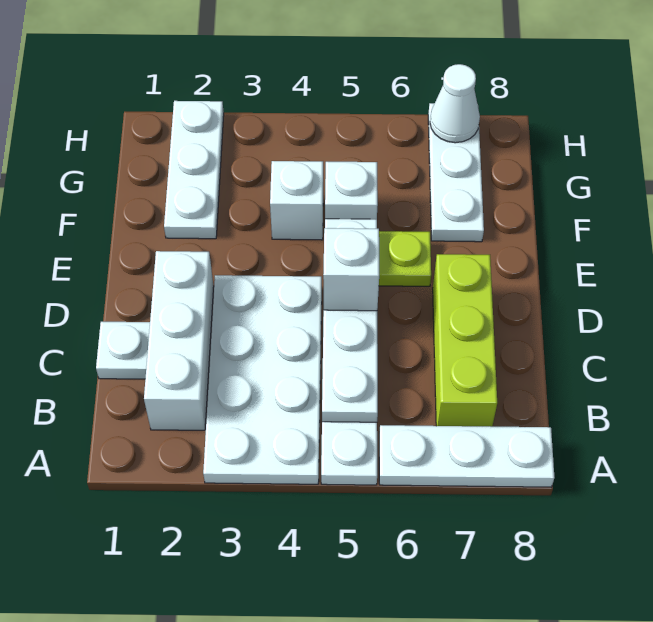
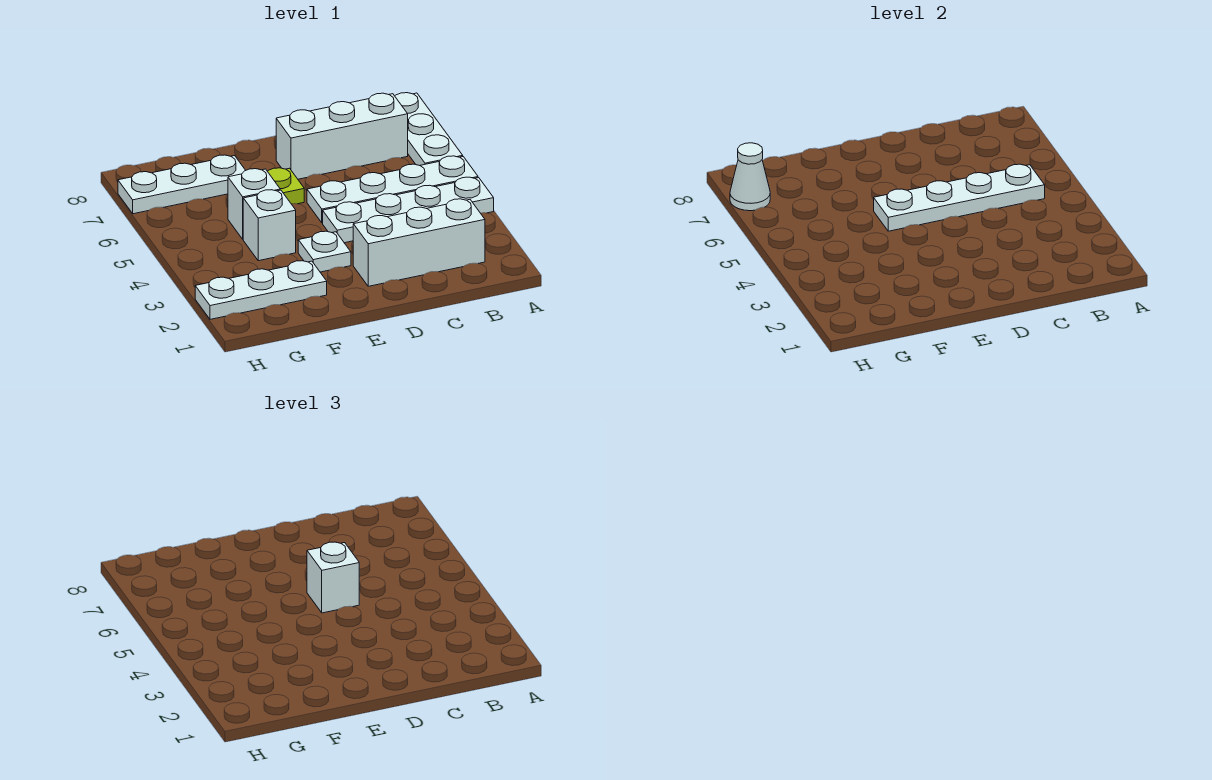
white plate A3:D4 level 1 -> white plate A4:D4 level 1
lime brick B7:D7 level 1 -> white brick B7:D7 level 1
white plate C1 level 1 -> white plate E3 level 1

